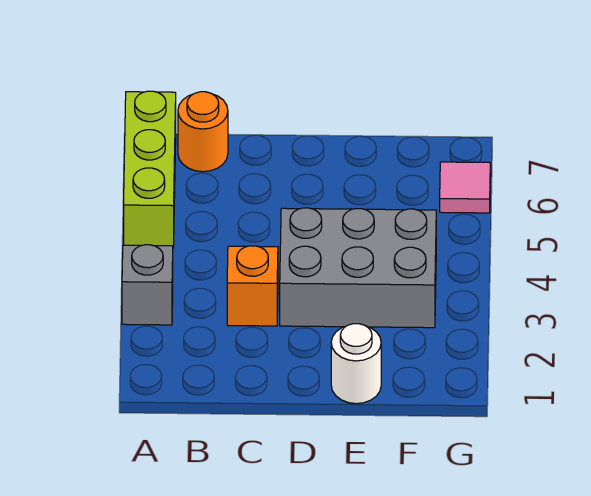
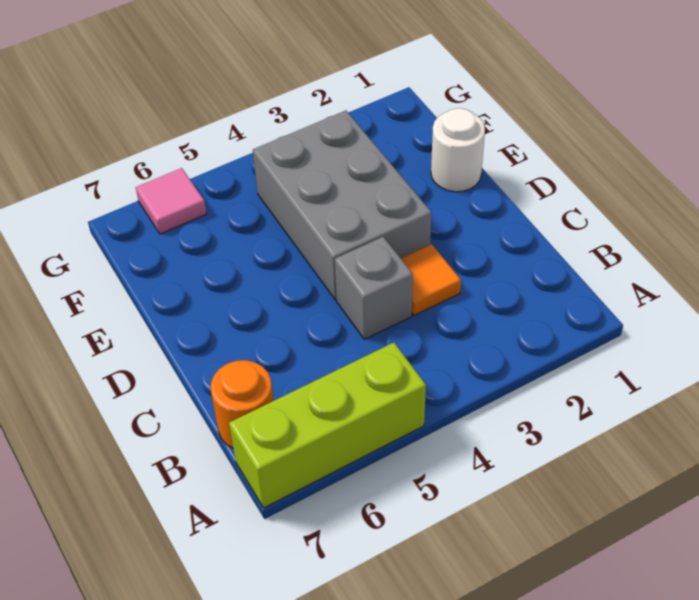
grey brick A3 level 1 -> grey brick C4 level 1
orange brick C3 level 1 -> orange tile C3 level 1

